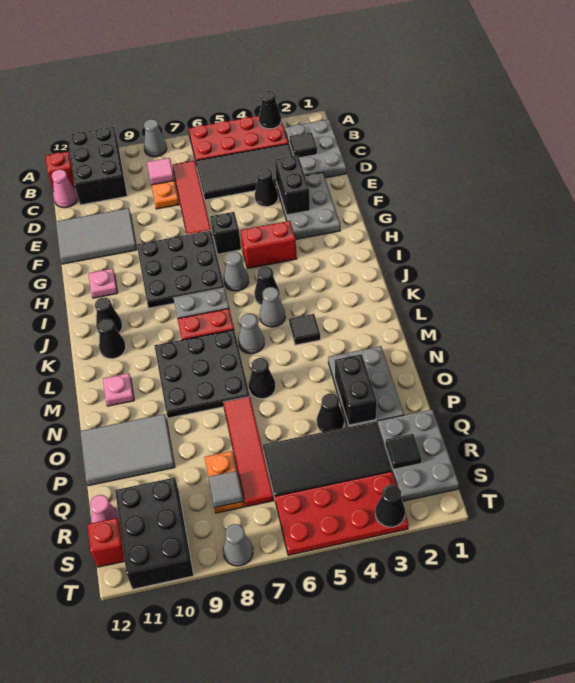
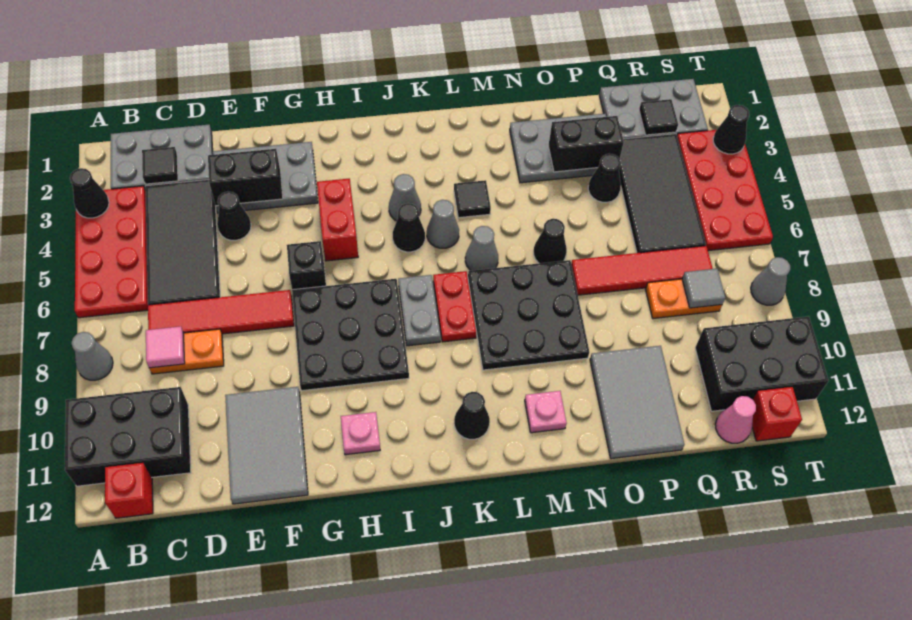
pink cone C12 level 1 -> none
grey cone I6 level 1 -> grey cone J4 level 1
black cone J11 level 1 -> none

